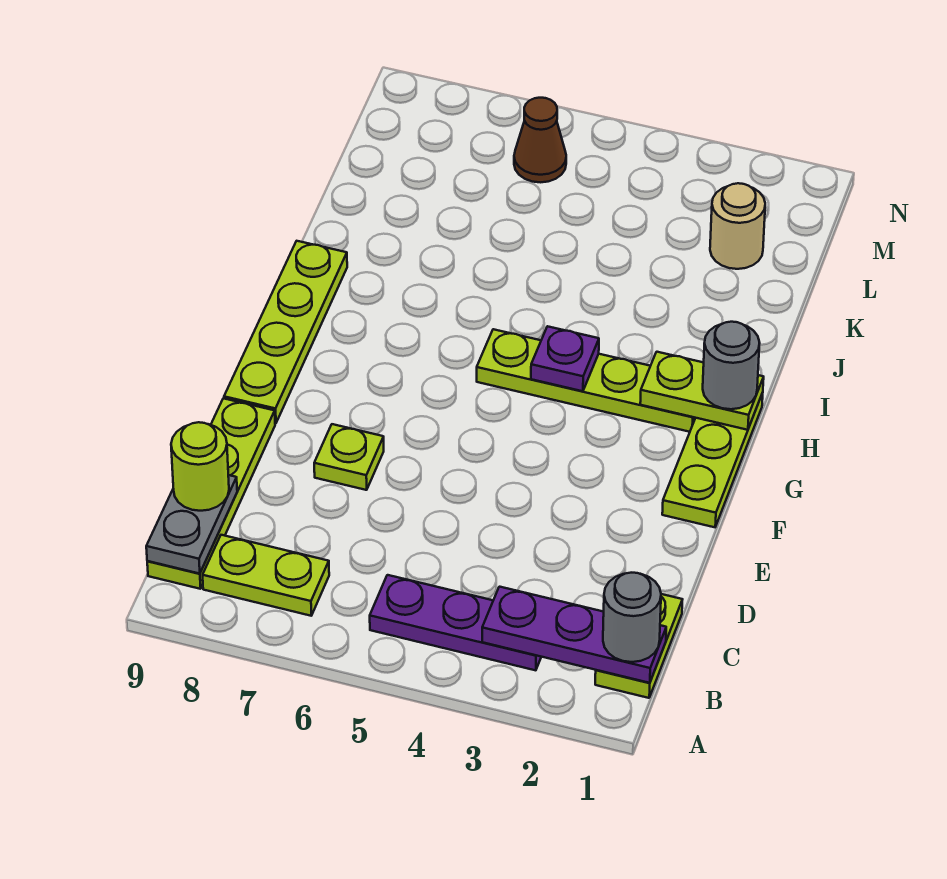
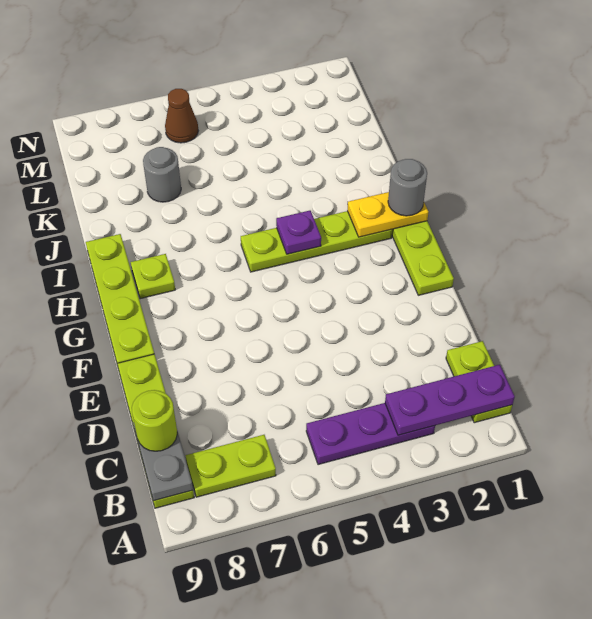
grey round brick B1 level 3 -> grey round brick K7 level 1
lime plate E7 level 1 -> lime plate H8 level 1
lime plate H1:H2 level 2 -> yellow plate H1:H2 level 2
tan round brick L2 level 1 -> none

